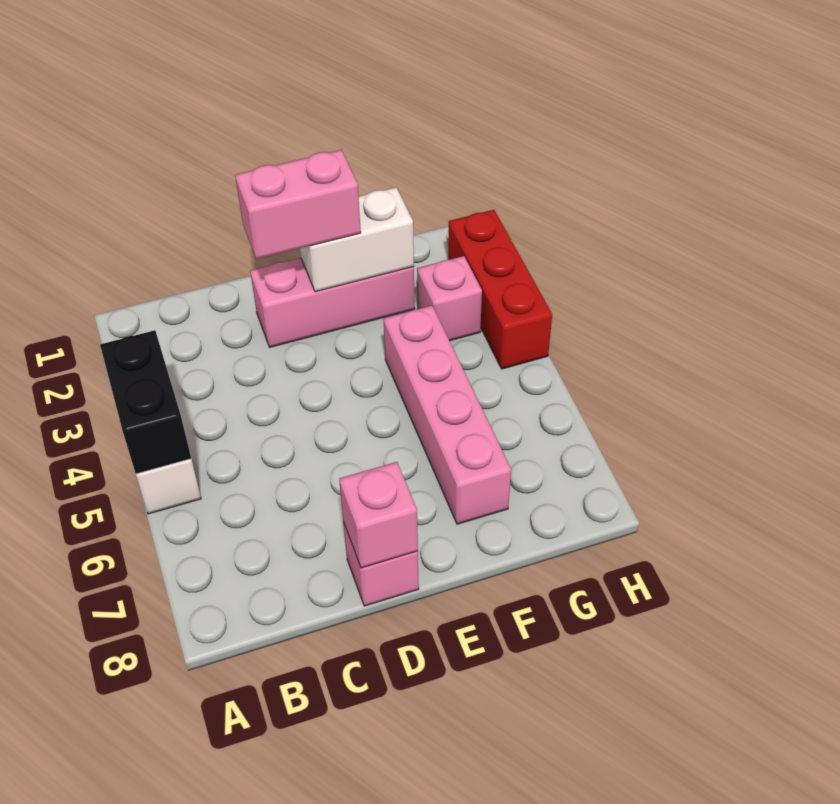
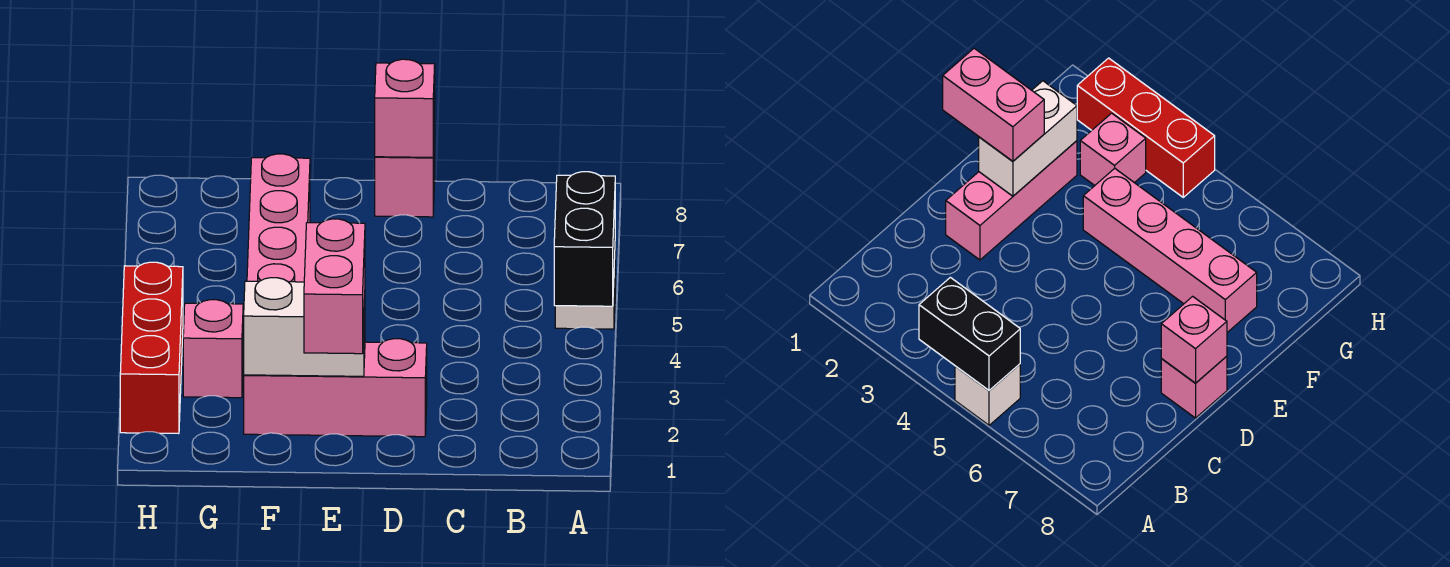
pink brick D2:E2 level 3 -> pink brick E1:E2 level 3

